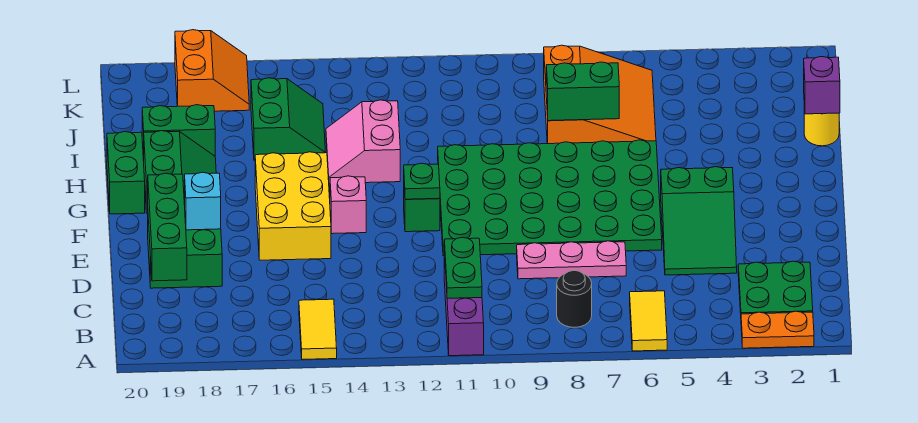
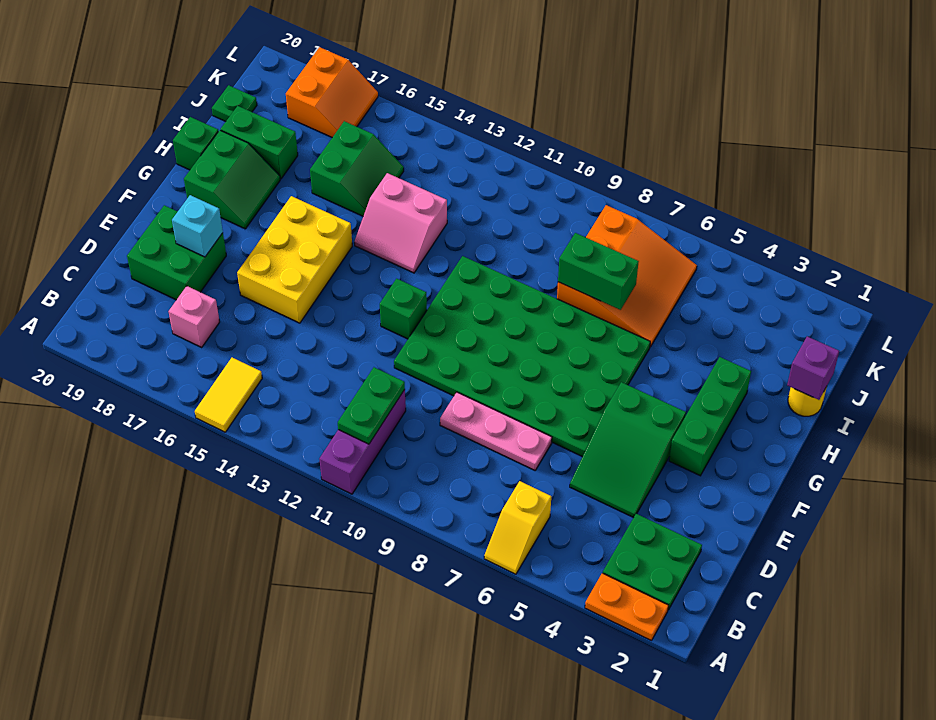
yellow tile A6:B6 level 1 -> yellow slope A6:B6 level 1 top B
black round brick B8 level 1 -> none
green brick C19:E19 level 2 -> green brick F3:H3 level 1
green plate F12 level 2 -> green plate J20 level 1
pink brick F14 level 1 -> pink brick C17 level 1
green brick G20:H20 level 1 -> green brick H20 level 1
pink slope H13:I14 level 1 top 13 -> pink slope H13:I14 level 1 top I

